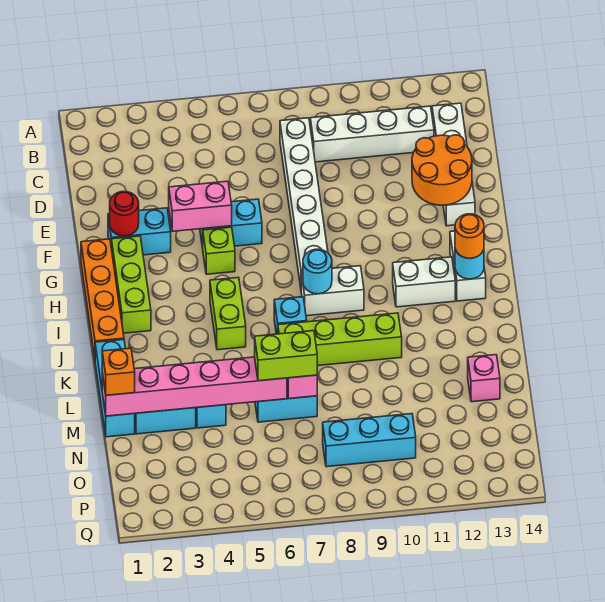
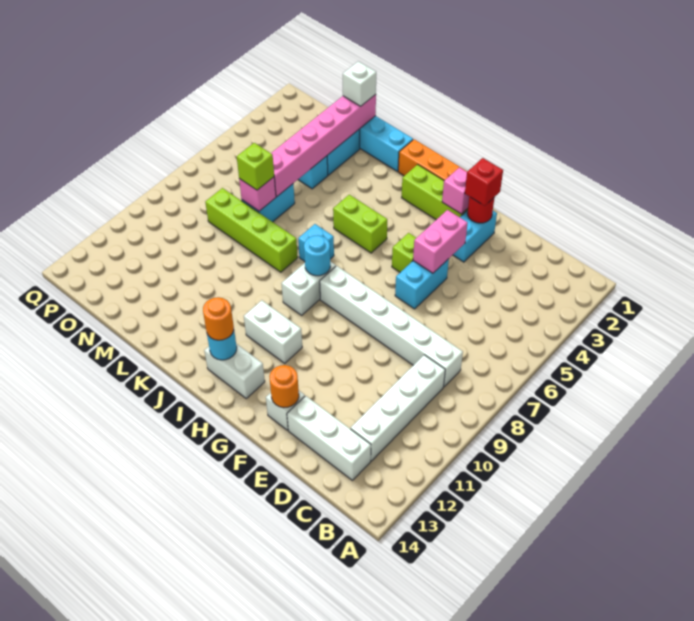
orange round brick E12:F13 level 2 -> orange round brick F13 level 2
none -> red brick F2 level 3
white brick I11:I12 level 1 -> white brick H11:I11 level 1
lime brick K7:K10 level 1 -> lime brick K8:N8 level 1
orange brick M1 level 3 -> white brick M1 level 3
lime brick M6:M7 level 3 -> lime brick M7 level 3
pink brick M13 level 1 -> pink brick G2 level 2
cyan brick O8:O10 level 1 -> none

